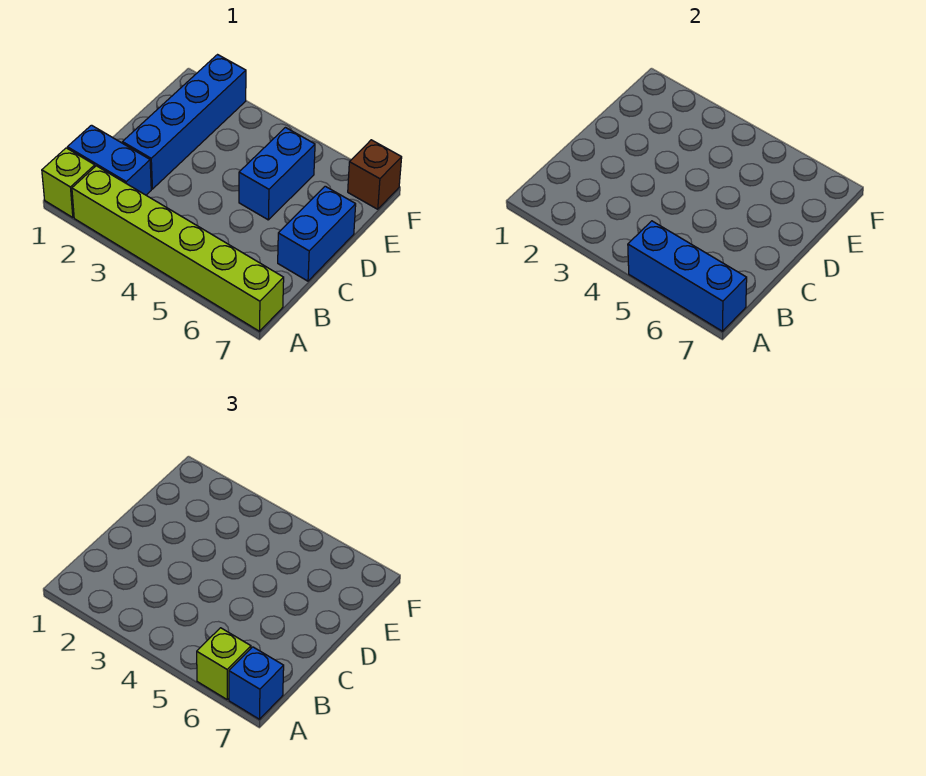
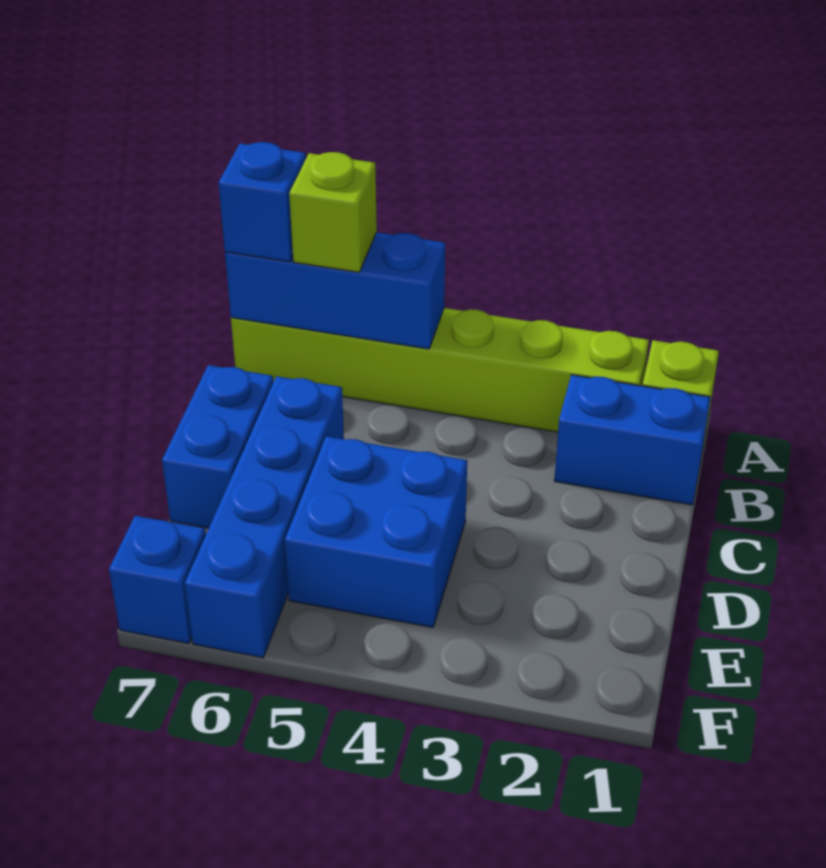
blue brick C2:F2 level 1 -> blue brick C6:F6 level 1
blue brick D5:E5 level 1 -> blue brick D4:E5 level 1
brown brick F7 level 1 -> blue brick F7 level 1

